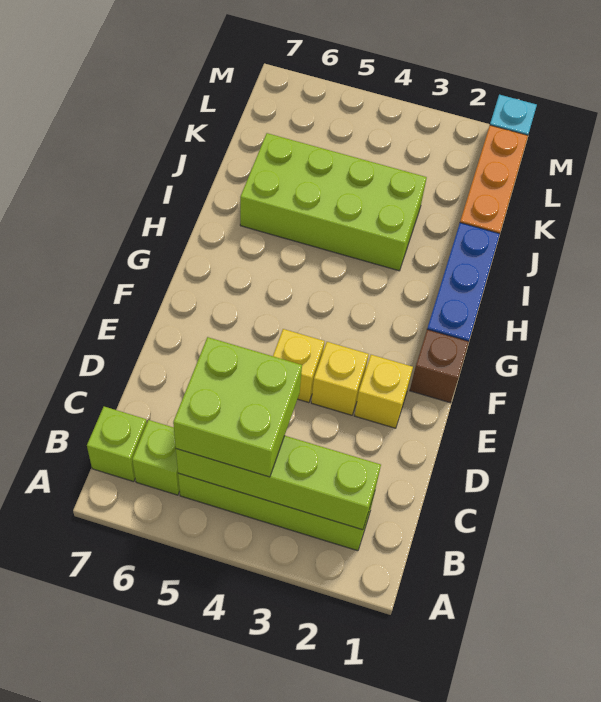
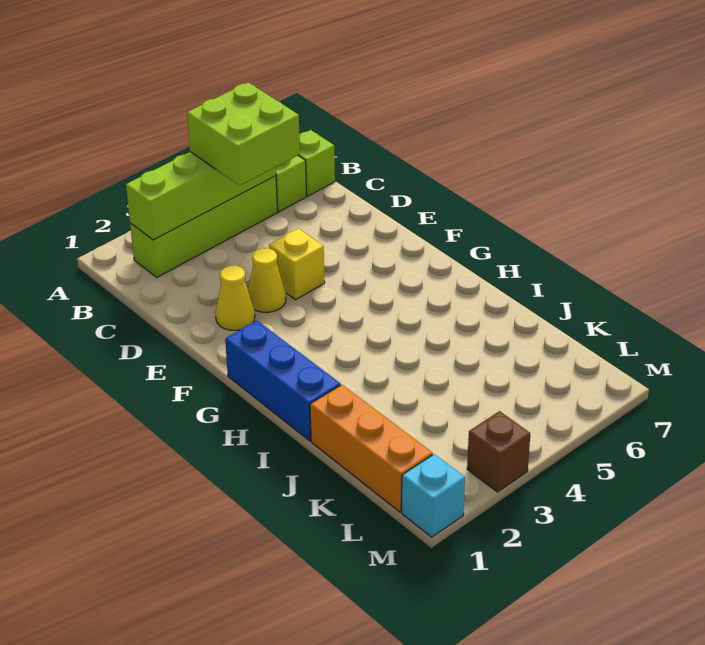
yellow brick E2 level 1 -> yellow cone E2 level 1
yellow brick E3 level 1 -> yellow cone E3 level 1
brown brick F1 level 1 -> brown brick M3 level 1
lime brick I3:J6 level 1 -> none

